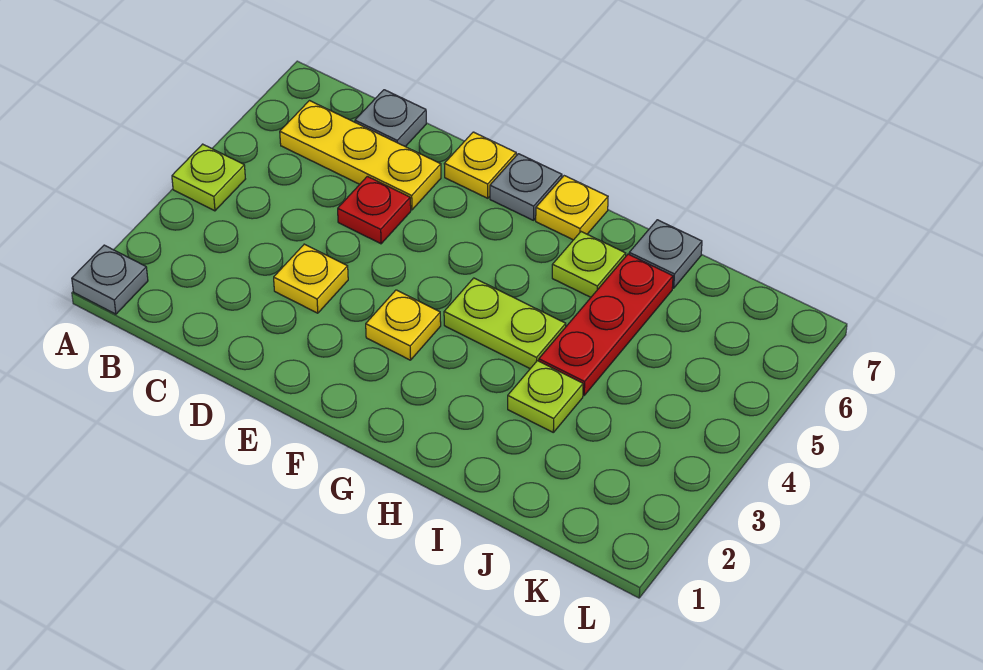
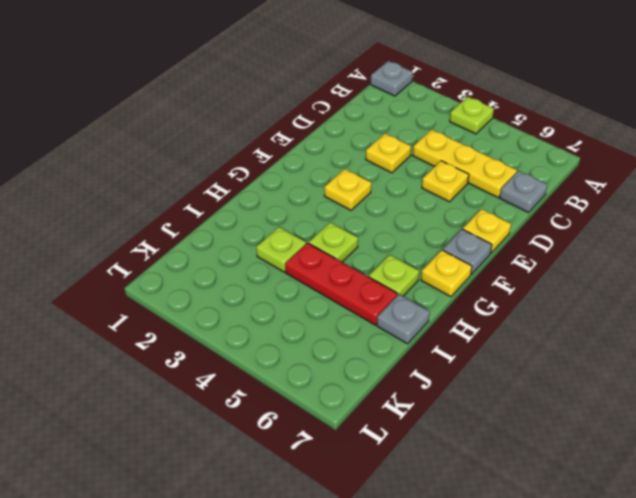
yellow plate B6:D6 level 1 -> yellow plate C4:C6 level 1
red plate D5 level 1 -> yellow plate D5 level 1
lime plate G4:H4 level 1 -> lime plate H4 level 1

